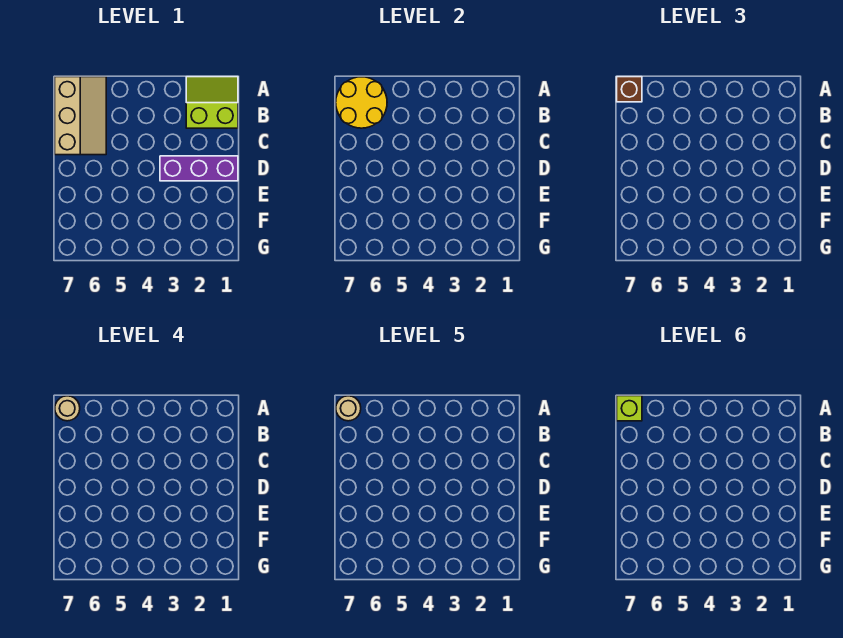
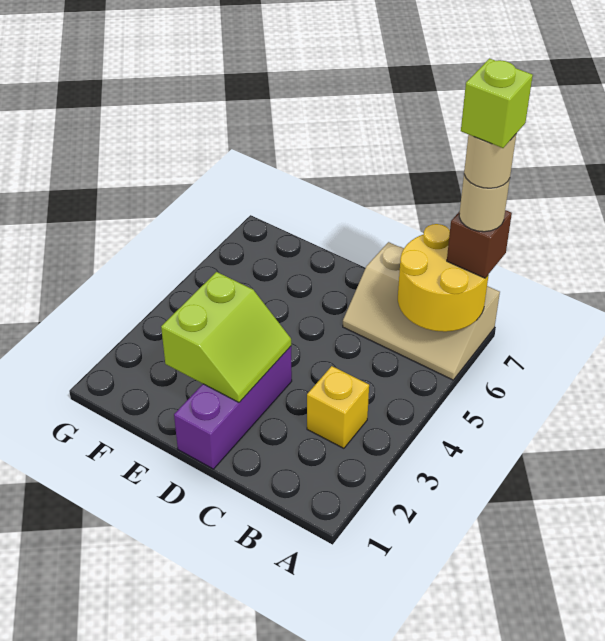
lime slope A1:B2 level 1 top B -> lime slope D2:E3 level 2 top E
none -> yellow brick B3 level 1

